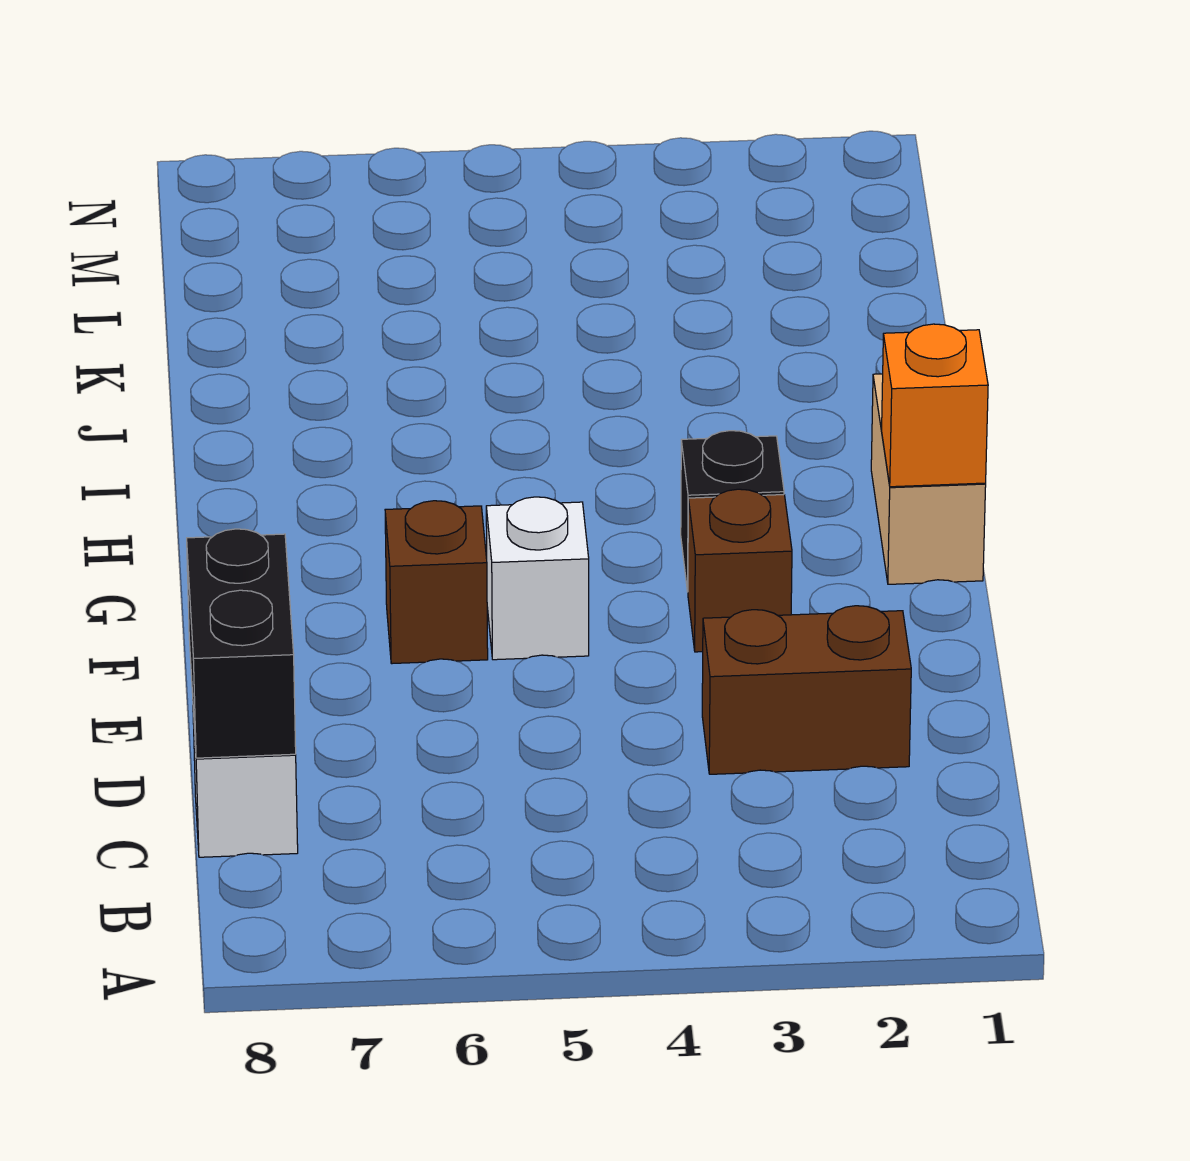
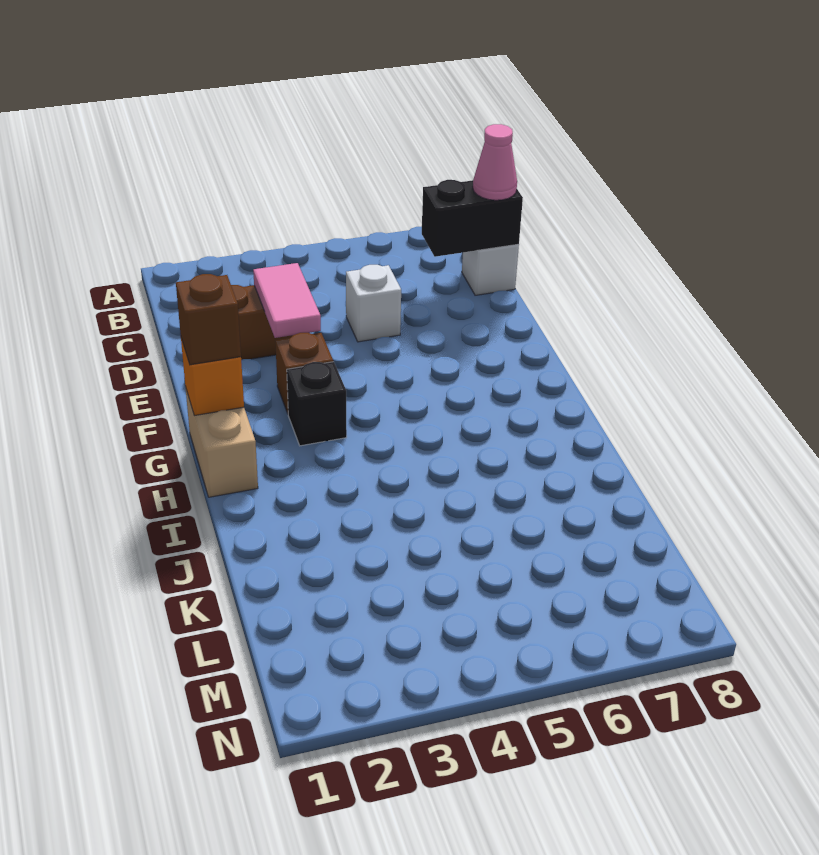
black brick C8:D8 level 2 -> black brick C7:C8 level 2
none -> pink cone C8 level 3
none -> pink tile D3:E3 level 2
white brick F5 level 1 -> white brick D5 level 1
brown brick F6 level 1 -> brown brick G1 level 3

